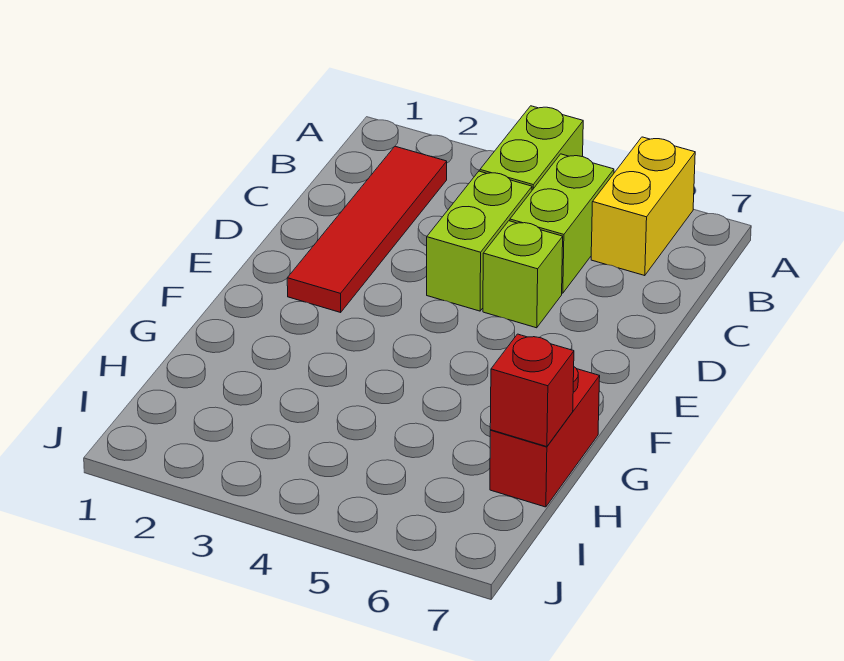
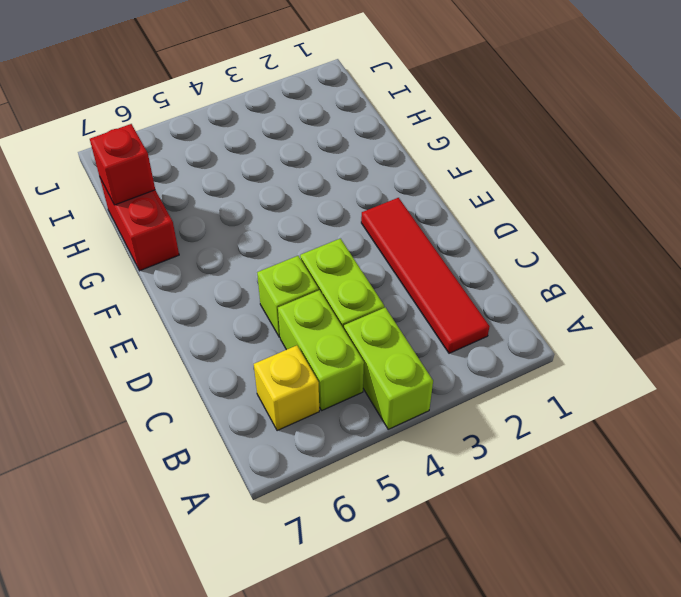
yellow brick A6:B6 level 1 -> yellow brick B6 level 1

